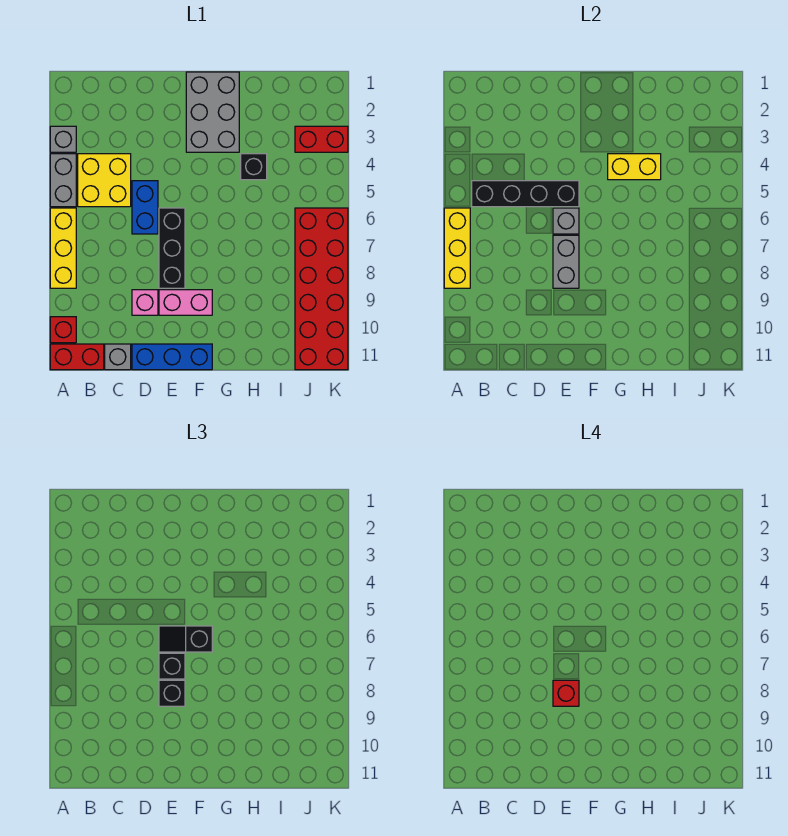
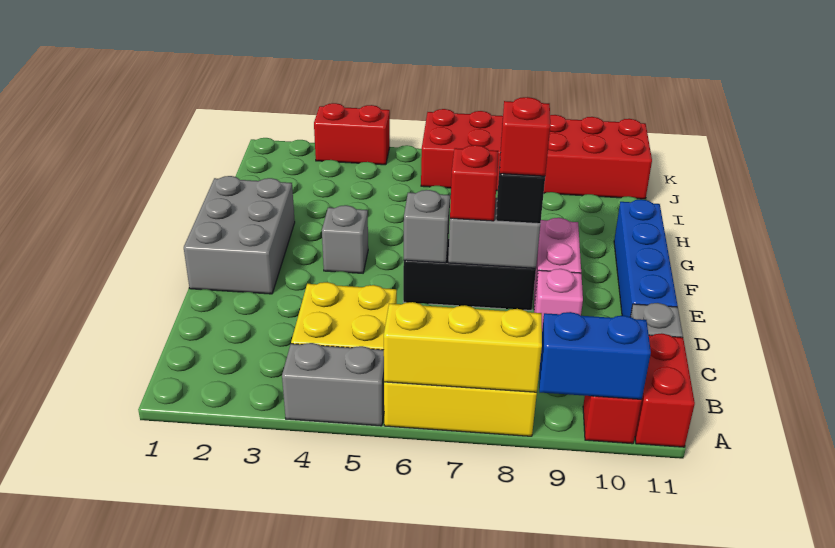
grey brick A3 level 1 -> grey brick F4 level 1
black brick B5:E5 level 2 -> none
blue brick D5:D6 level 1 -> blue brick A9:A10 level 2
blue brick D11:F11 level 1 -> blue brick D11:G11 level 1
black slope E6:F6 level 3 top F -> none
black brick E7 level 3 -> red brick E7 level 3
grey brick F1:G3 level 1 -> grey brick E1:G2 level 1
yellow brick G4:H4 level 2 -> none
black brick H4 level 1 -> none
red brick J3:K3 level 1 -> red brick K3:K4 level 1

